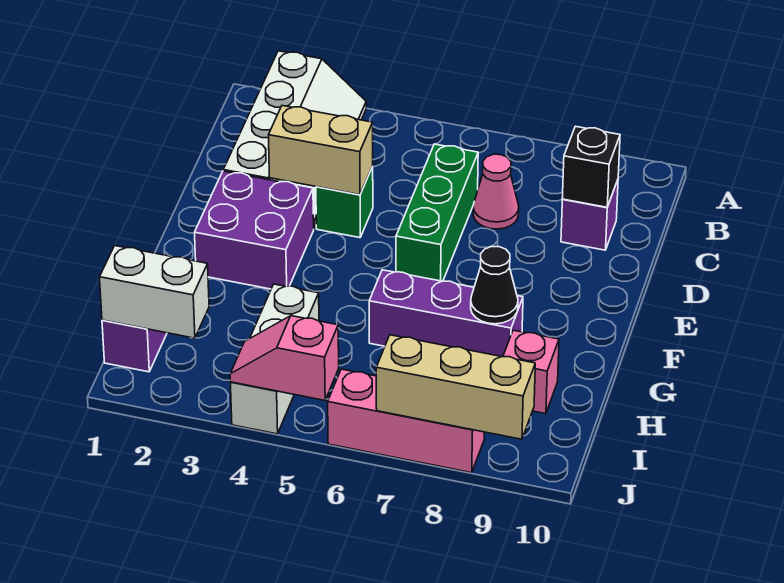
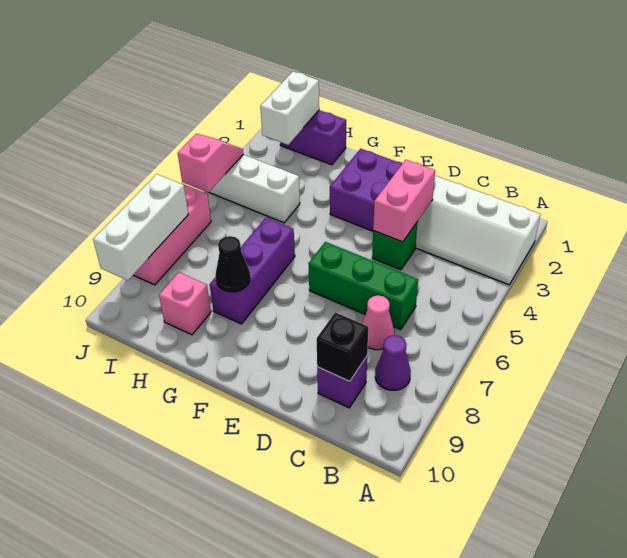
none -> purple cone B8 level 1
tan brick D3:D4 level 2 -> pink brick D3:D4 level 2
tan brick J7:J9 level 2 -> white brick J7:J9 level 2

